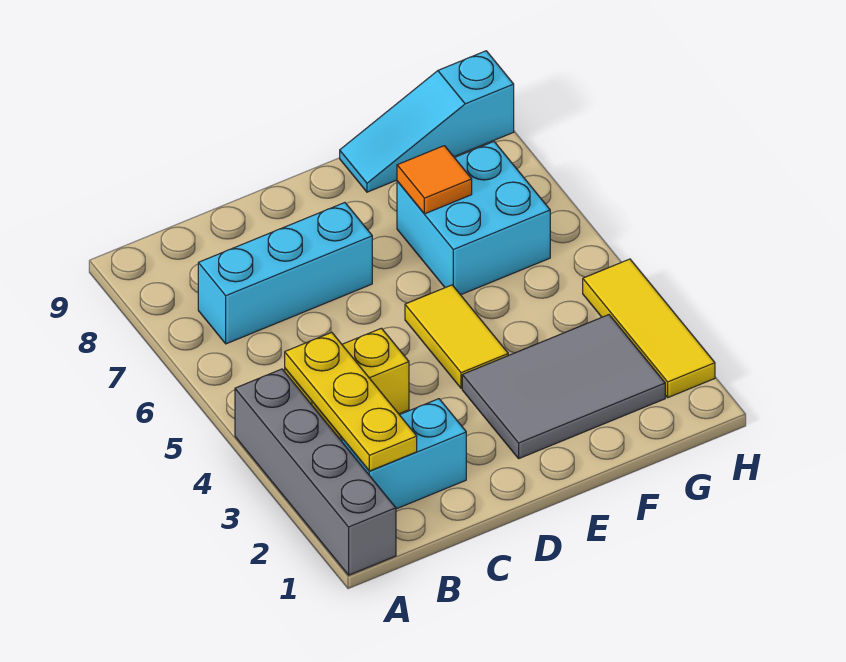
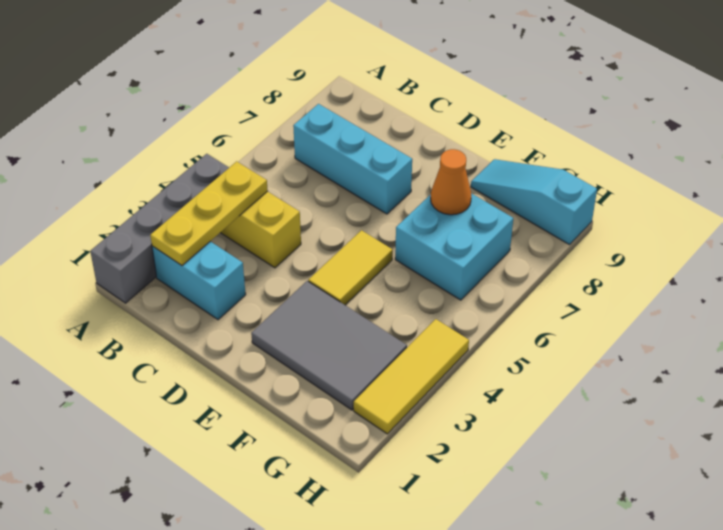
orange tile F7 level 2 -> orange cone F7 level 2

